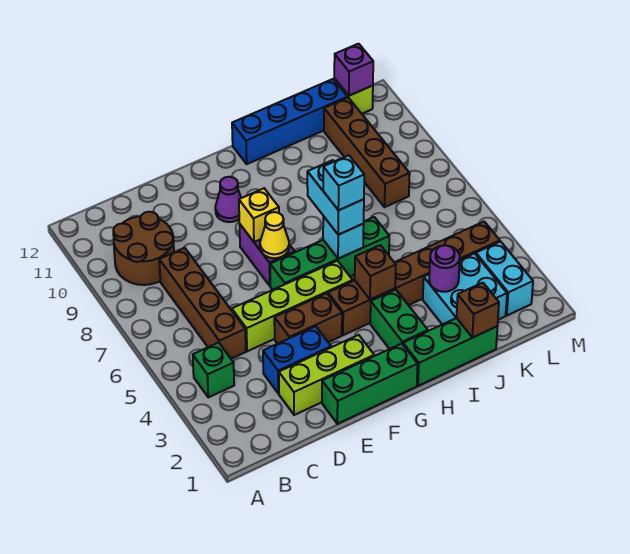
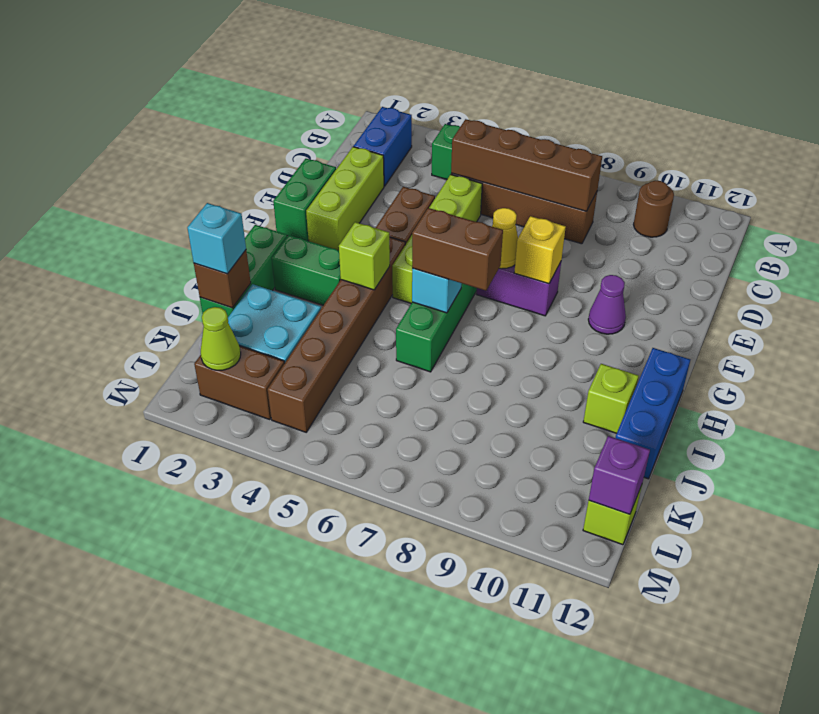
brown round brick B9:C10 level 1 -> brown round brick B10 level 1
blue brick D3:E3 level 1 -> blue brick B2:C2 level 1
green brick E1:G1 level 1 -> green brick E1:F1 level 1
brown brick H4 level 2 -> lime brick H4 level 2
cyan brick H6:H7 level 3 -> brown brick H6:H7 level 3
cyan brick H6 level 4 -> cyan brick J1 level 3
blue brick H12:K12 level 1 -> blue brick H12:J12 level 1
none -> lime brick I11 level 1
purple round brick J3 level 2 -> none
brown brick K8:K11 level 1 -> brown brick C5:C8 level 2
cyan brick L2:L3 level 1 -> brown brick L2:L3 level 1
none -> lime cone L2 level 2

